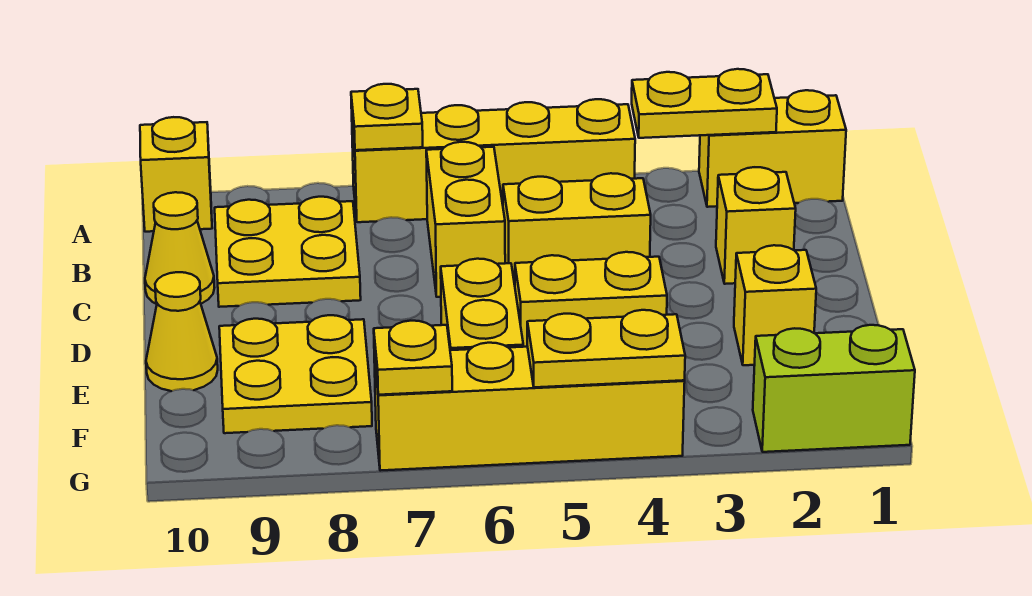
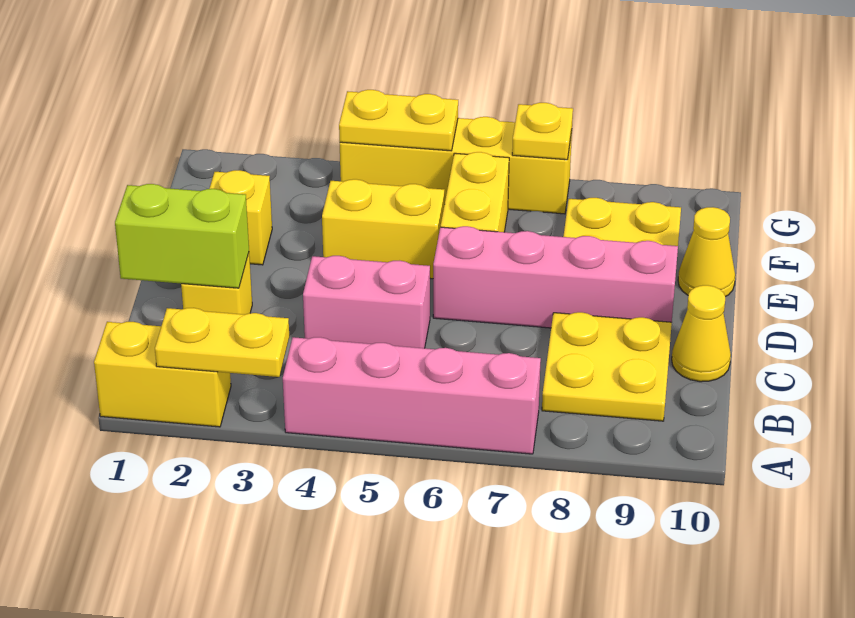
yellow brick A4:A7 level 1 -> pink brick A4:A7 level 1
yellow plate A7 level 2 -> none
yellow brick A10 level 1 -> none
yellow brick B6:C6 level 1 -> none
yellow brick C4:C5 level 1 -> pink brick C4:C5 level 1
none -> pink brick D6:D9 level 1
lime brick G1:G2 level 1 -> lime brick C1:C2 level 2

